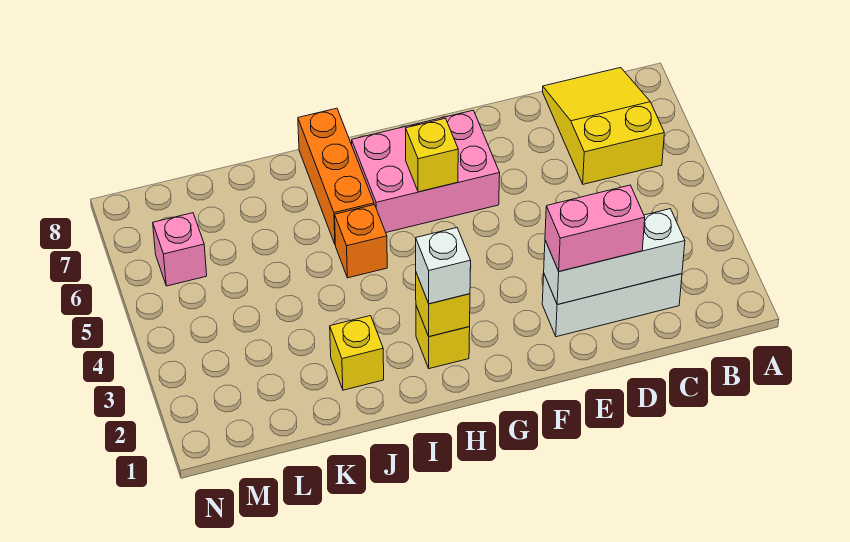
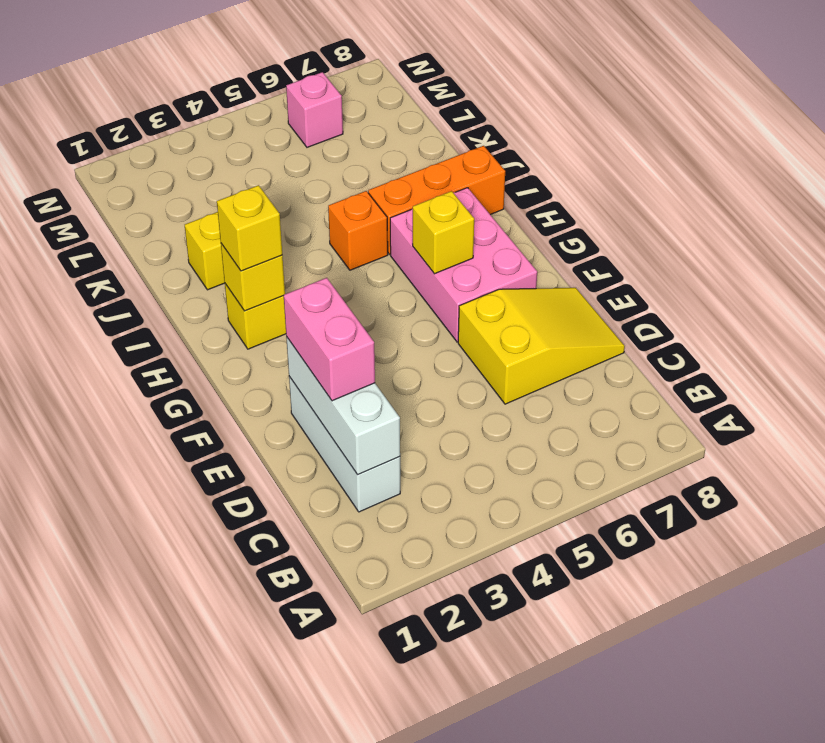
yellow slope B6:C8 level 1 top 6 -> yellow slope D6:E8 level 1 top 6
white brick H2 level 3 -> yellow brick H2 level 3

